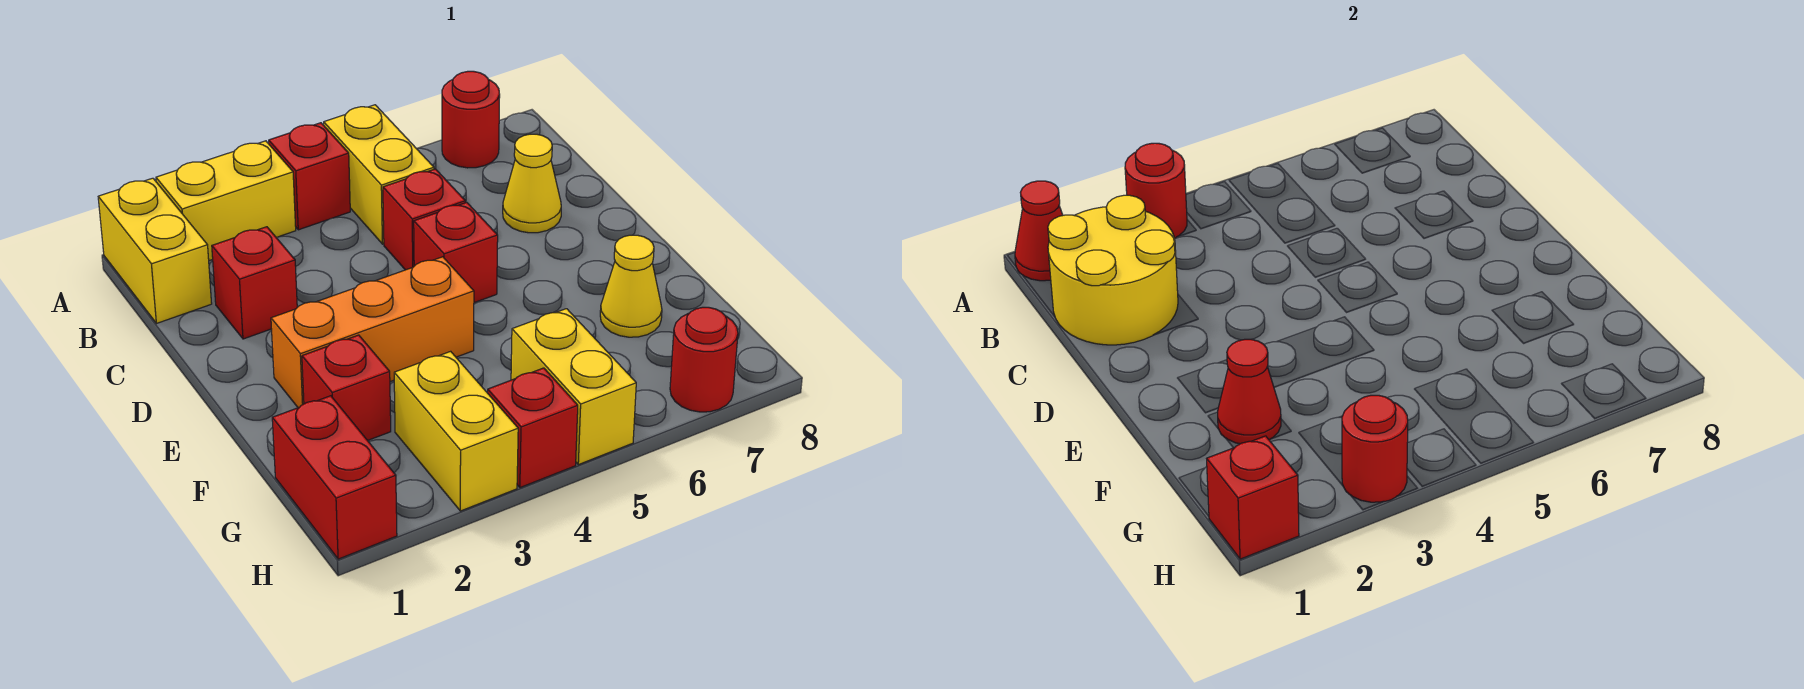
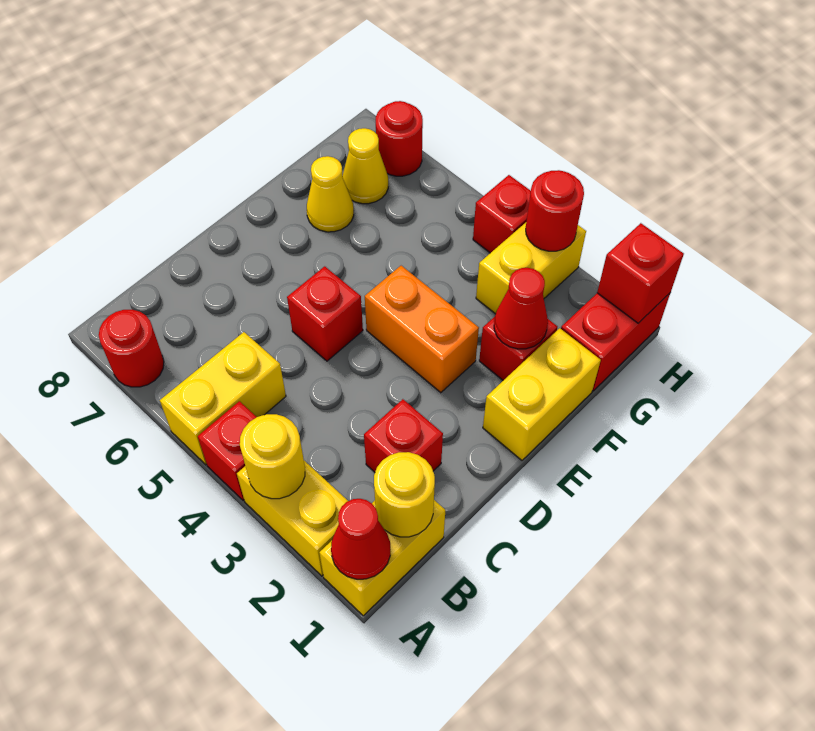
red round brick A3 level 2 -> yellow round brick A3 level 2
yellow round brick B1:C2 level 2 -> yellow round brick B1 level 2
red brick C5 level 1 -> none
yellow cone C7 level 1 -> yellow cone G7 level 1
orange brick E2:E4 level 1 -> orange brick E3:E4 level 1
yellow brick G5:H5 level 1 -> yellow brick E1:F1 level 1

